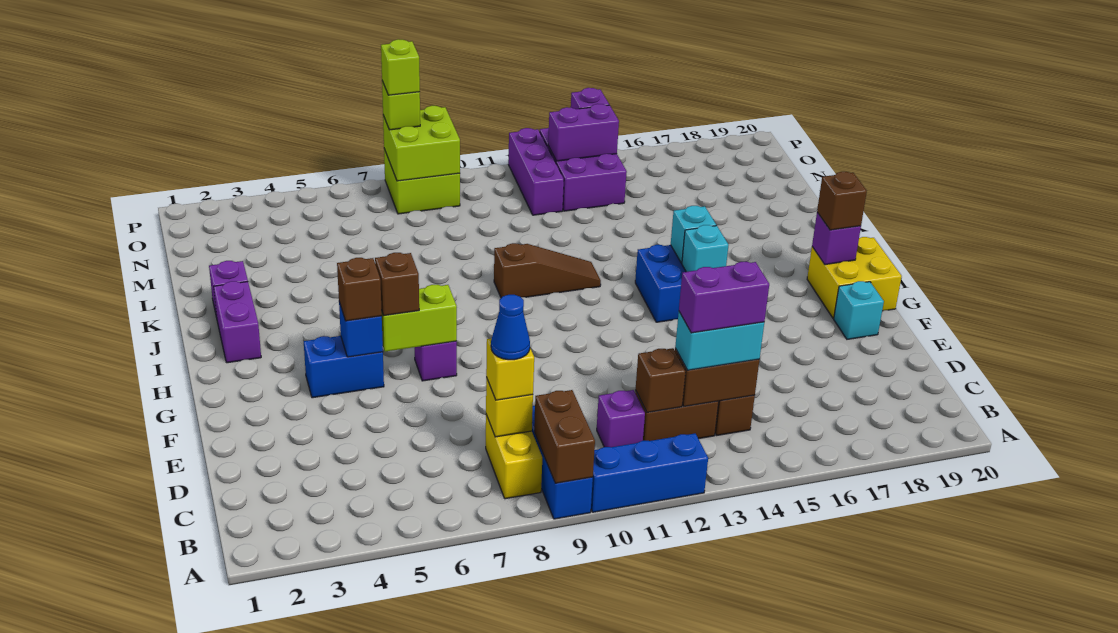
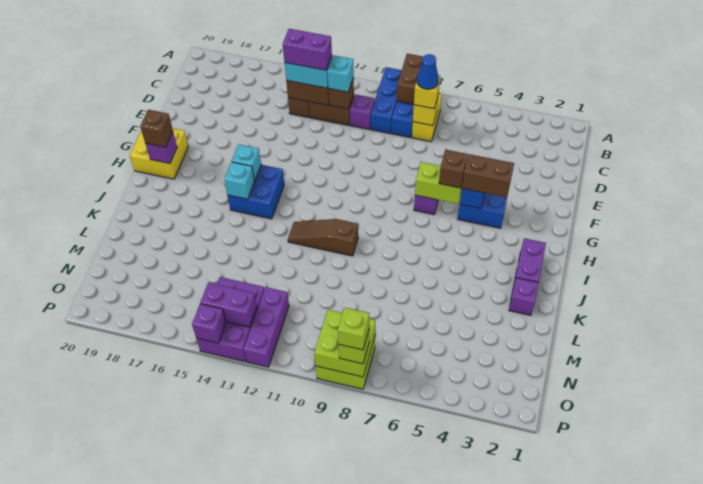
blue brick A10:A12 level 1 -> blue brick A10:C10 level 1
cyan brick F19 level 1 -> cyan brick C12 level 3
brown brick G5 level 3 -> brown brick G4:G5 level 3

